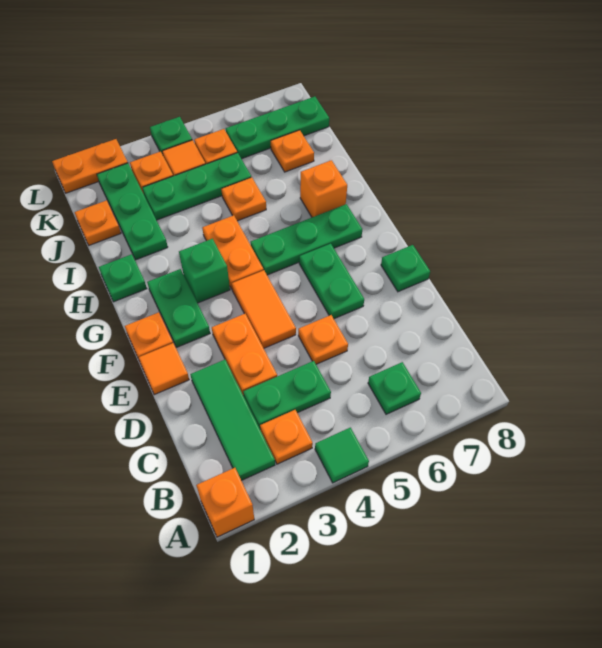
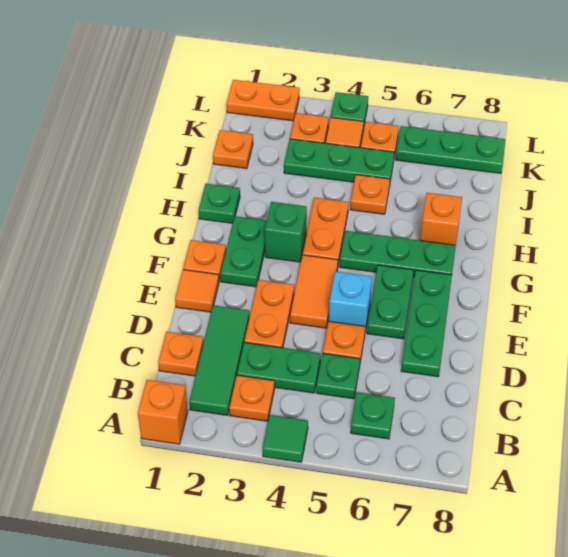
none -> cyan brick E5 level 1
green plate E8 level 1 -> green plate C5 level 1
green plate I2:K2 level 1 -> green plate D7:F7 level 1
orange plate J7 level 1 -> orange plate C1 level 1

